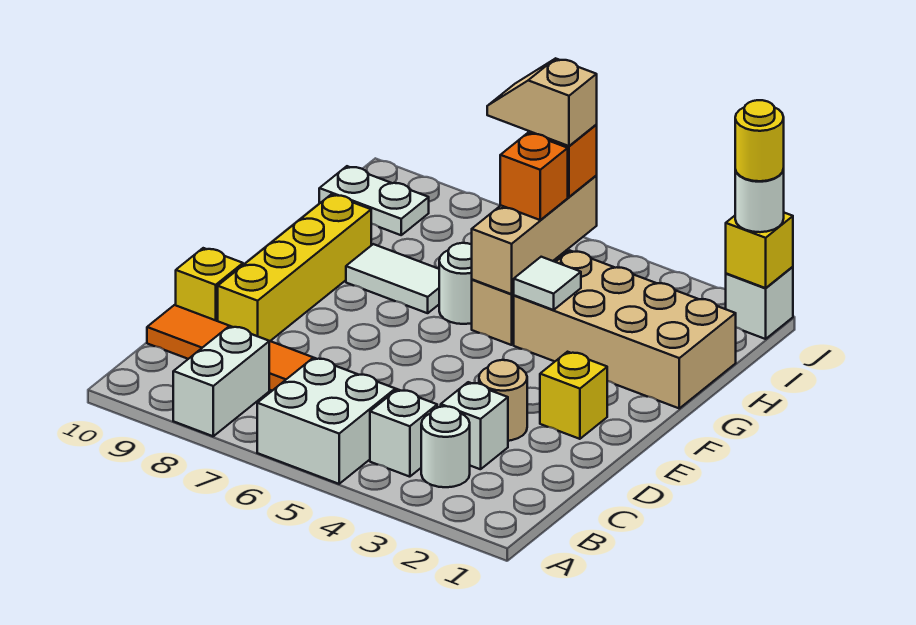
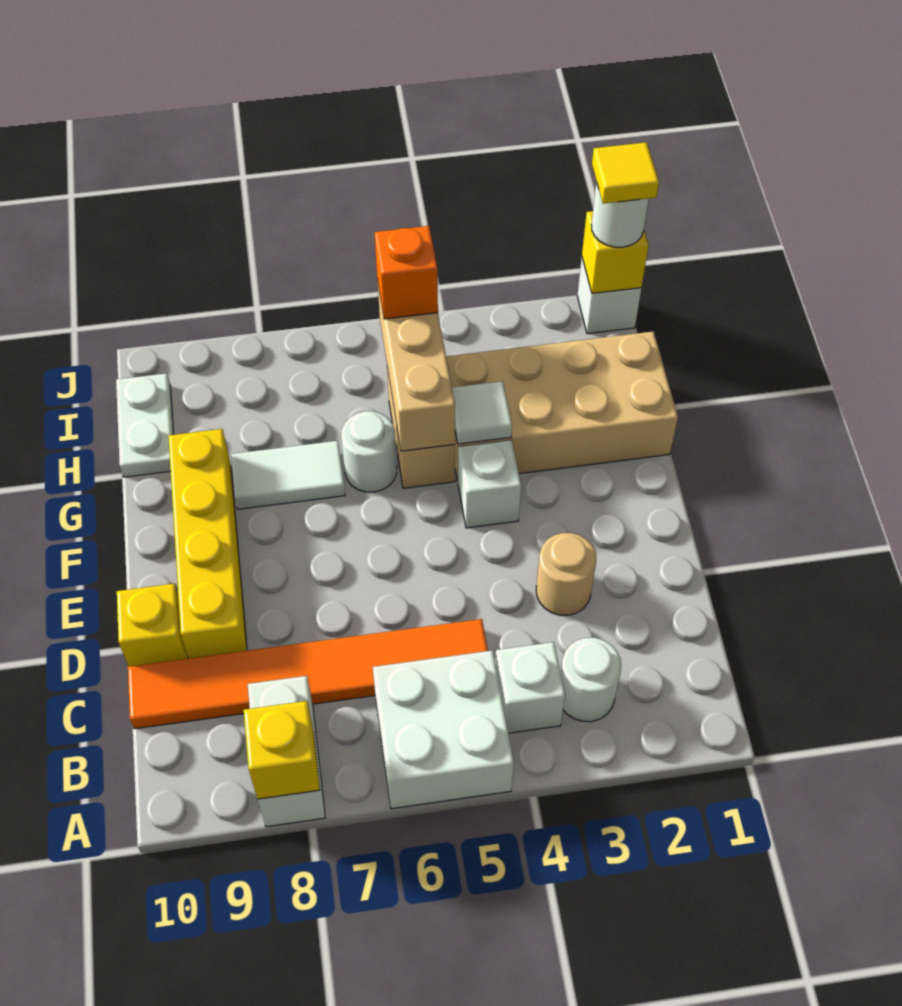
white brick C3 level 1 -> white brick F4 level 1
yellow brick E2 level 1 -> yellow brick A8 level 2
orange brick H5 level 3 -> none
tan slope I5:I6 level 4 top 5 -> none
white plate I9:I10 level 1 -> white plate H10:I10 level 1
yellow round brick J1 level 4 -> yellow tile J1 level 4

